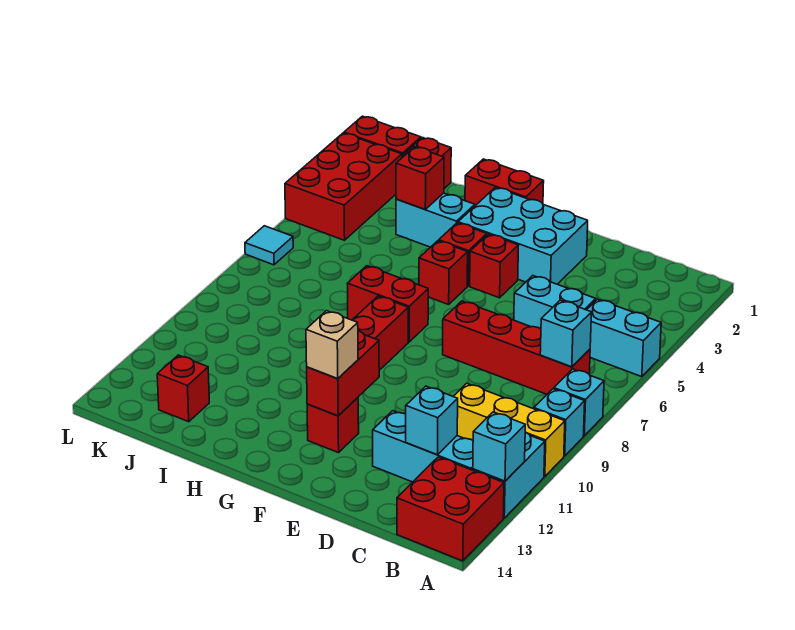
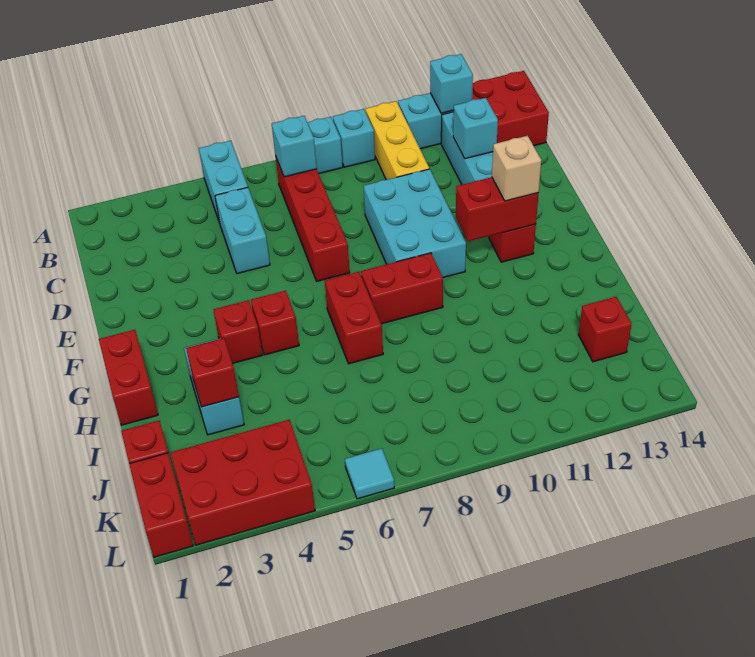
cyan brick E2:G3 level 1 -> cyan brick D9:F10 level 1
red brick F4 level 1 -> none

